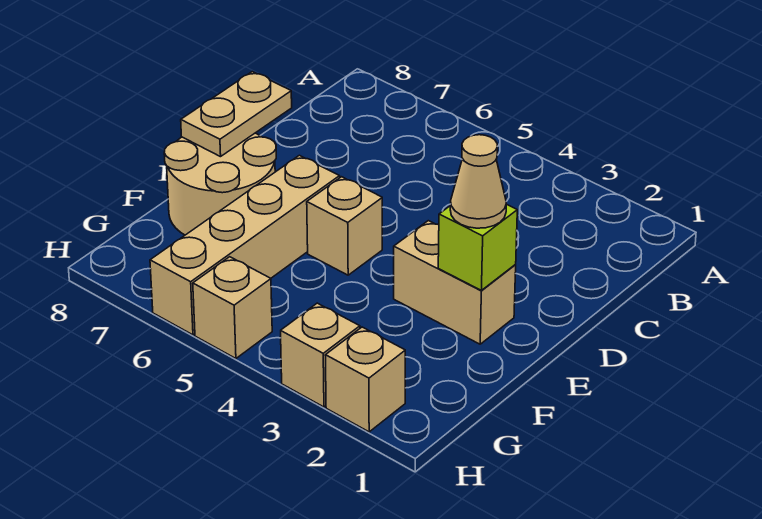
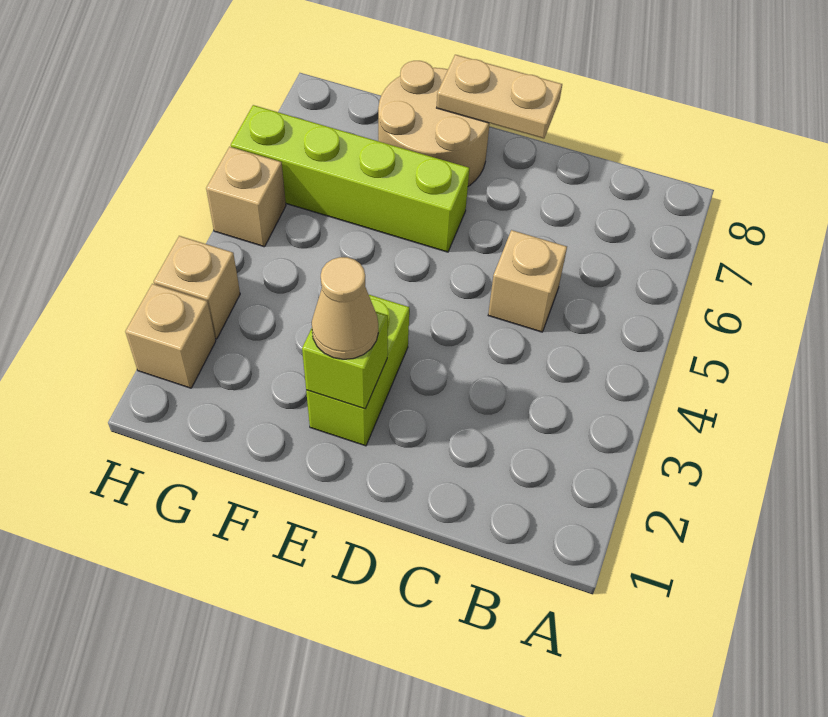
tan brick E2:E3 level 1 -> lime brick E2:E3 level 1
tan brick E5 level 1 -> tan brick C5 level 1
tan brick E6:H6 level 1 -> lime brick E6:H6 level 1

